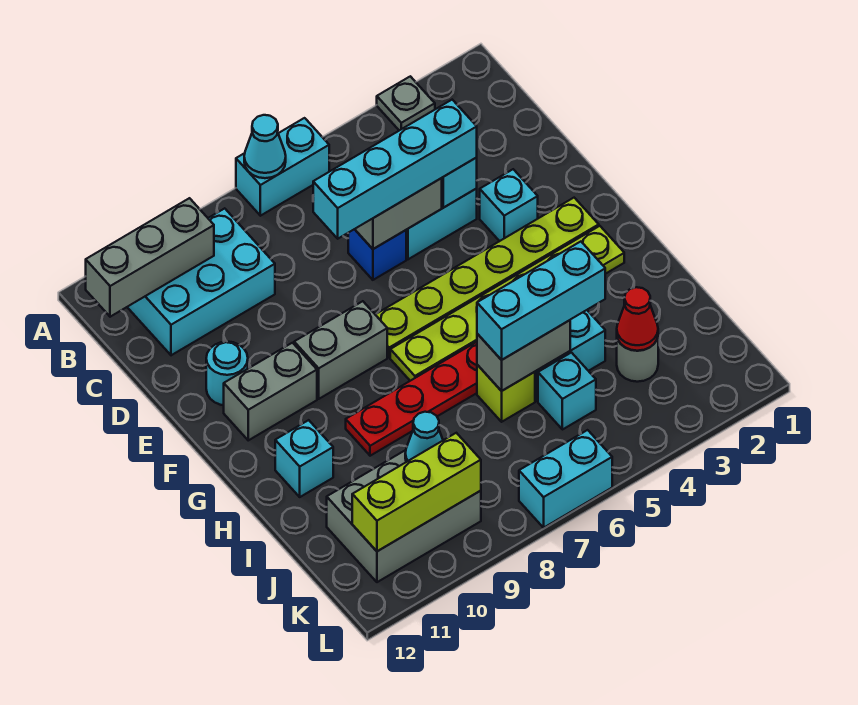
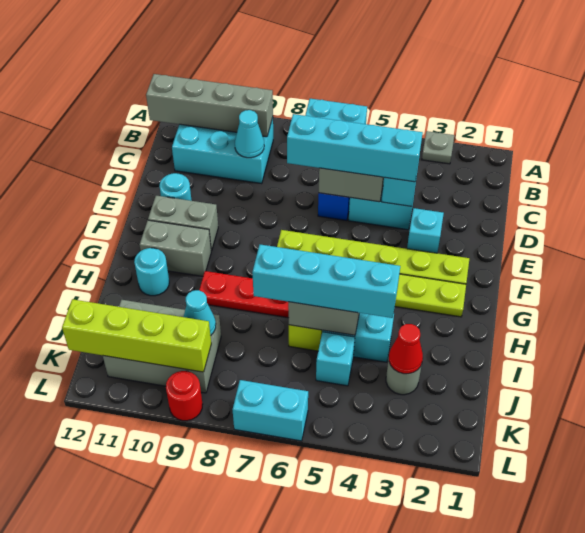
cyan cone A7 level 2 -> cyan cone C9 level 2
grey brick B10:B12 level 2 -> grey brick B9:B12 level 2
grey brick F8:F9 level 1 -> grey brick G10:G11 level 1
cyan brick H11 level 1 -> cyan round brick H11 level 1
cyan brick I4:I6 level 3 -> cyan brick I4:I7 level 3
lime brick K9:K11 level 2 -> lime brick K9:K12 level 2
none -> red round brick L9 level 1

